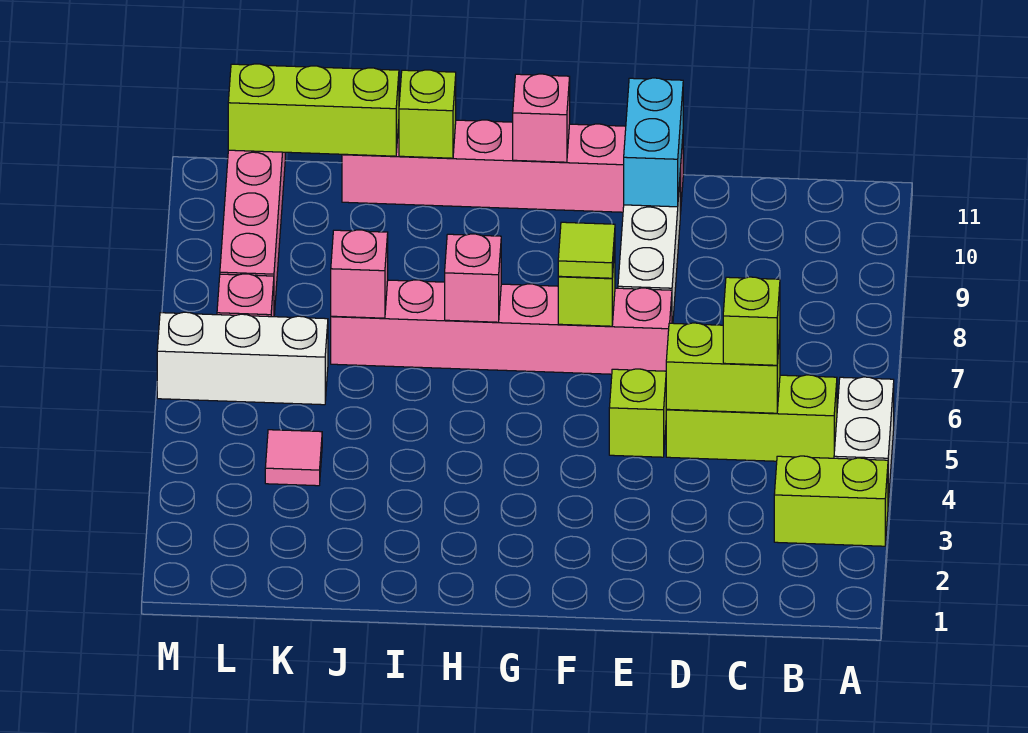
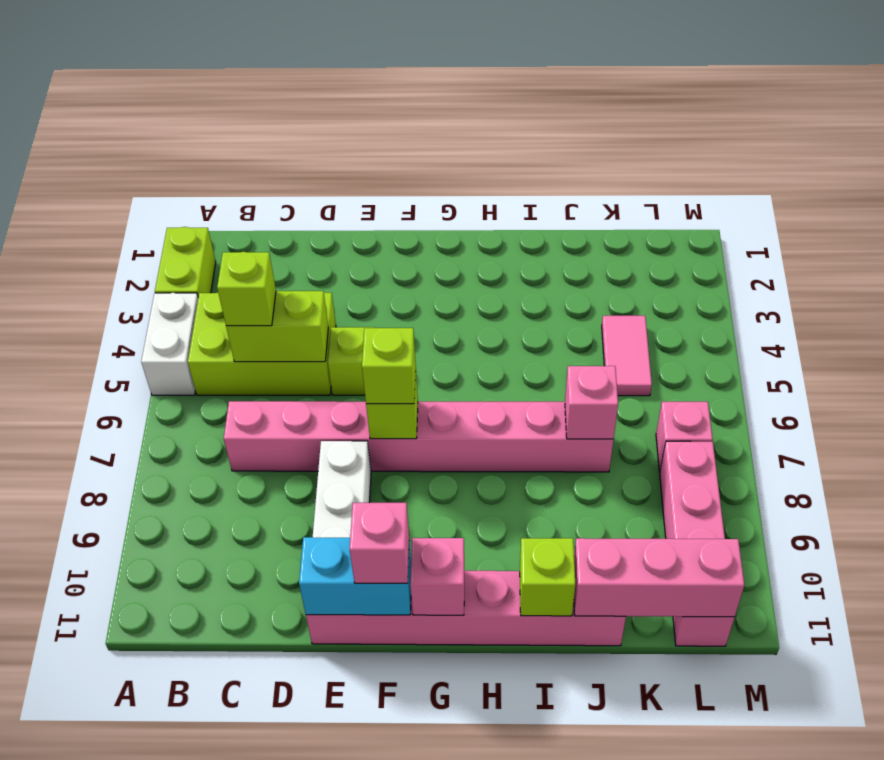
lime brick A3:B3 level 1 -> lime brick A2:A3 level 1
lime brick B5:D5 level 1 -> lime brick B4:D5 level 1
pink brick E7:J7 level 1 -> pink brick C7:J7 level 1
cyan brick E10:E11 level 2 -> cyan brick E11:F11 level 2
lime tile F7 level 3 -> lime brick F7 level 3
pink brick H7 level 2 -> pink brick F11 level 3
lime brick J11:L11 level 2 -> pink brick J11:L11 level 2
pink tile K4 level 1 -> pink tile K4:K5 level 1
white brick K6:M6 level 1 -> none

